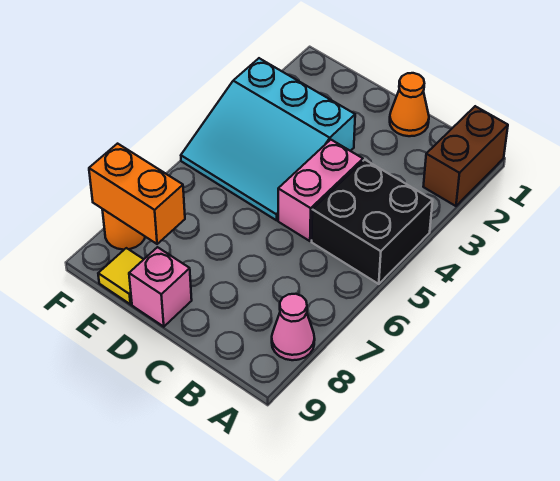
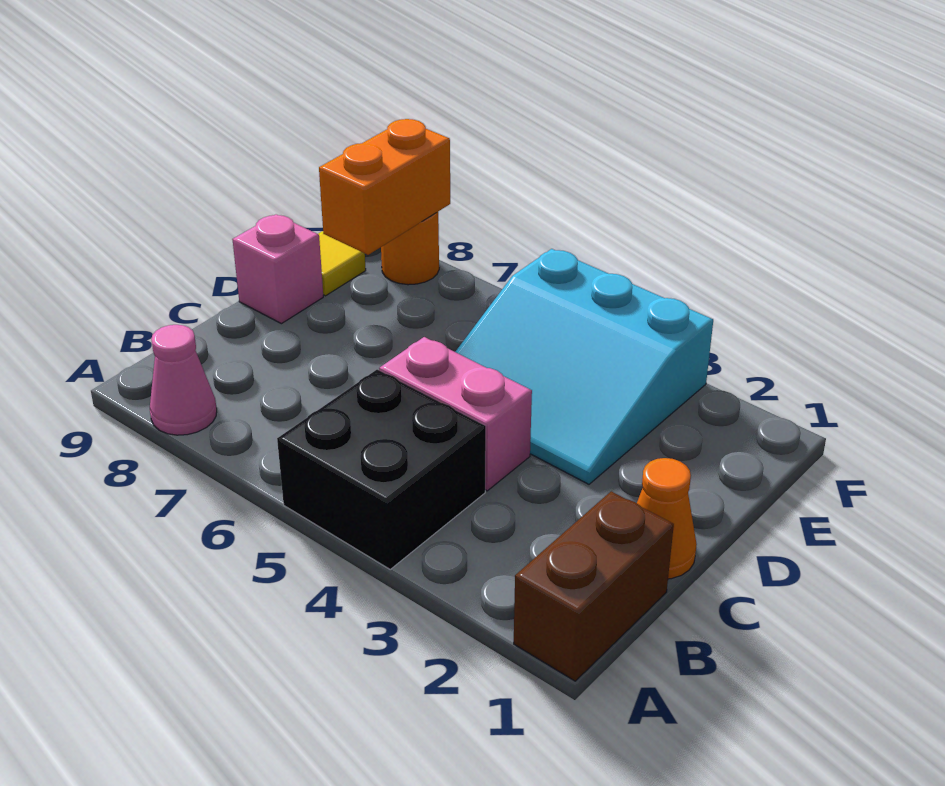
brown brick A1:A2 level 1 -> brown brick A1:B1 level 1
cyan slope D3:F5 level 1 top 3 -> cyan slope D3:F5 level 1 top F

